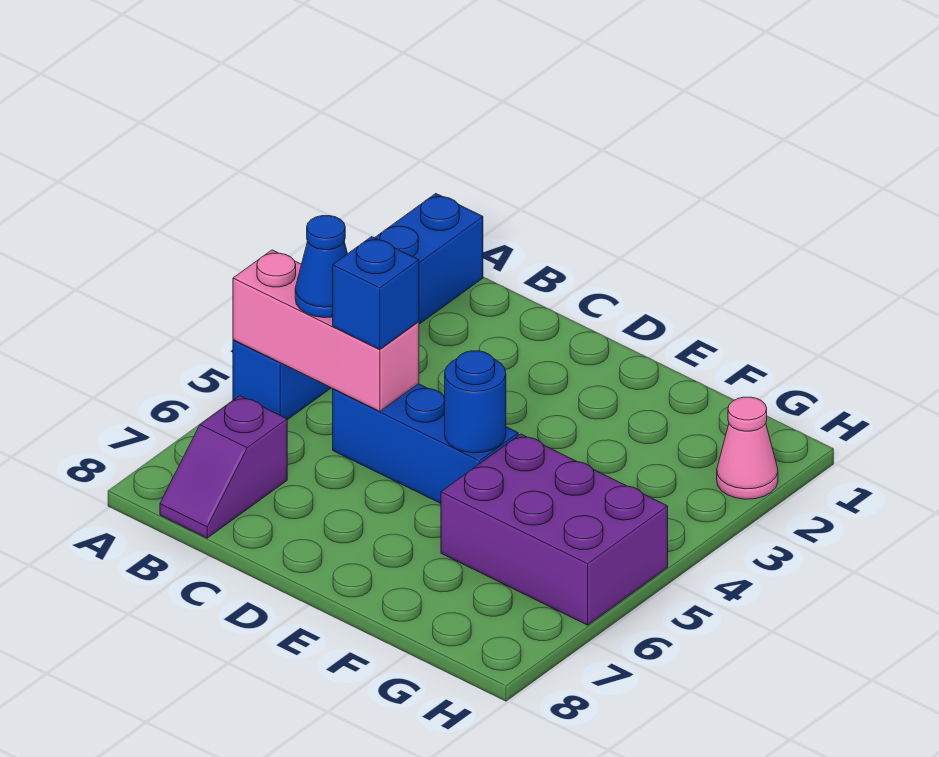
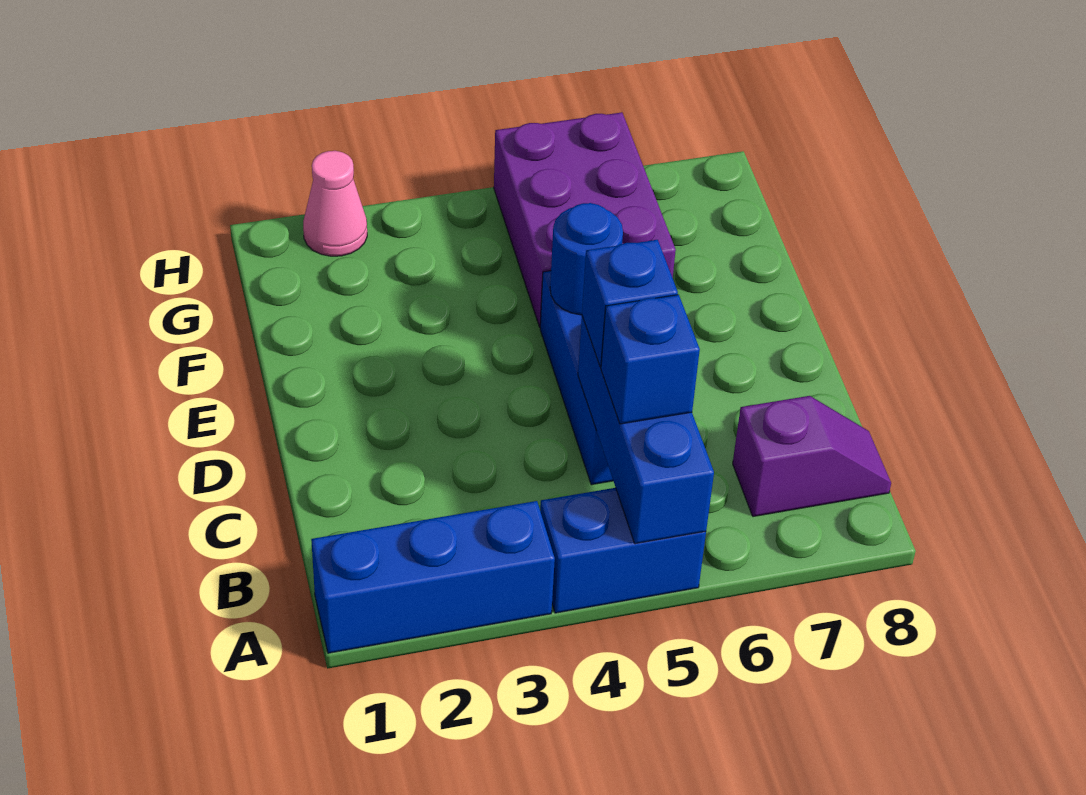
pink brick A5:C5 level 2 -> blue brick A5:C5 level 2
blue cone B5 level 3 -> blue brick B5 level 3

